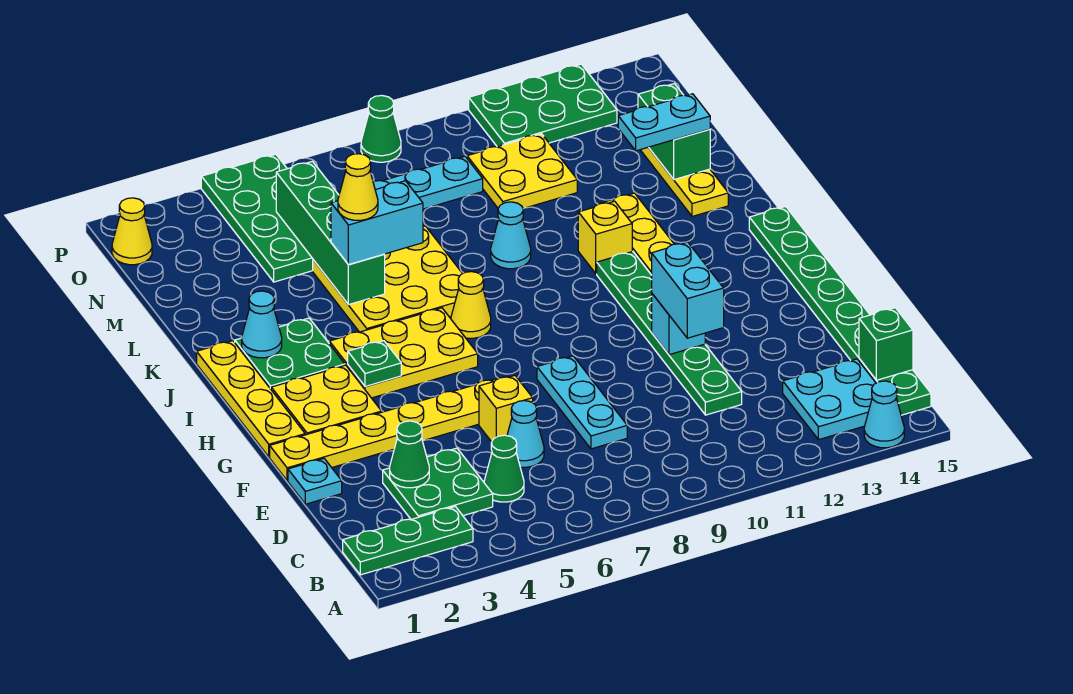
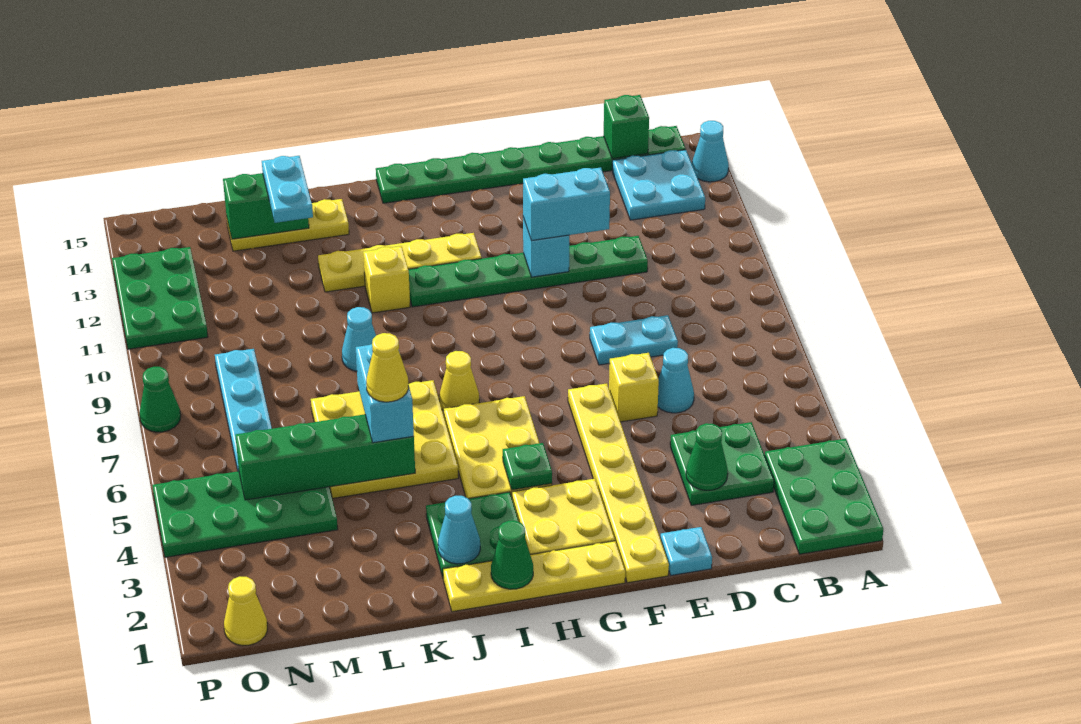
green plate B1:B3 level 1 -> green plate A1:B3 level 1
green cone C5 level 1 -> green cone I1 level 2
cyan plate D8:F8 level 1 -> cyan plate D8:E8 level 1
yellow plate M10:N11 level 1 -> none

